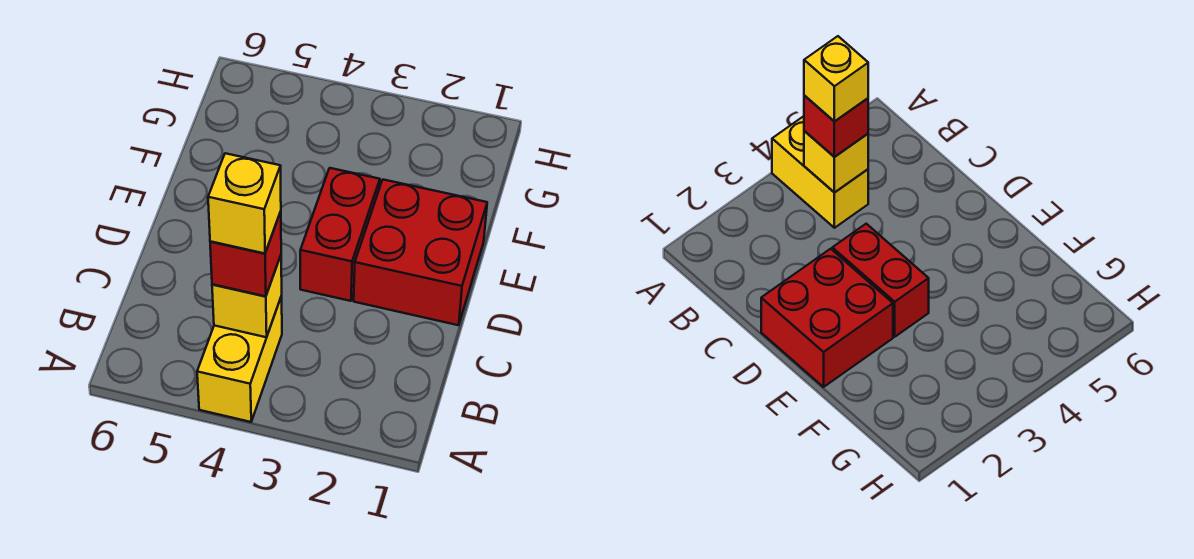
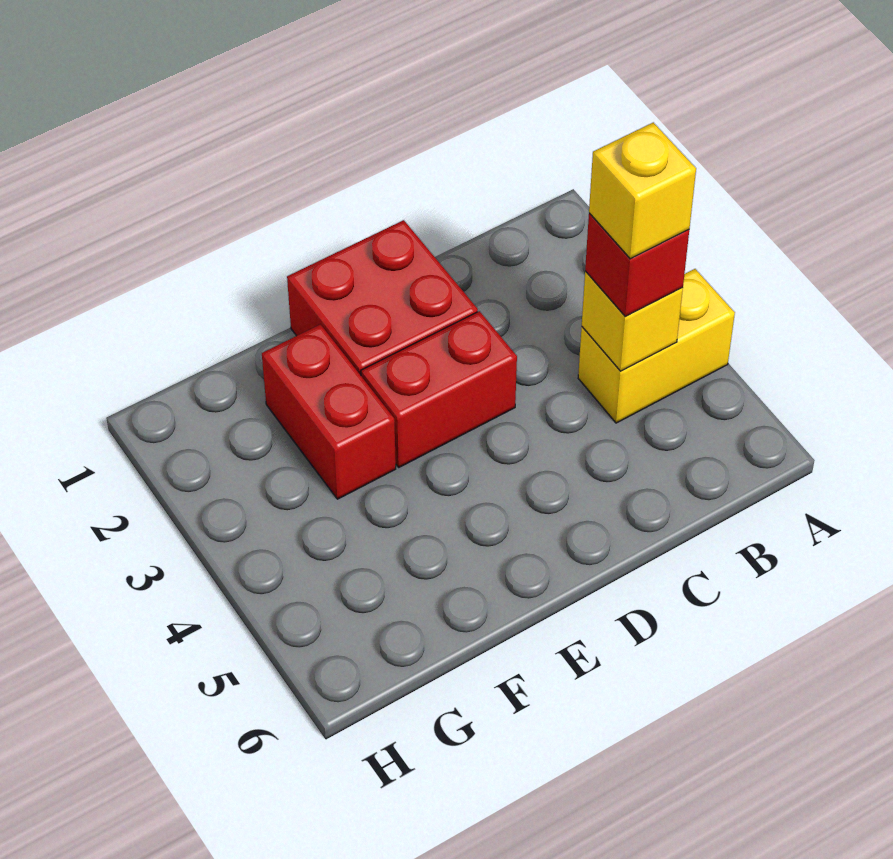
none -> red brick F2:F3 level 1

